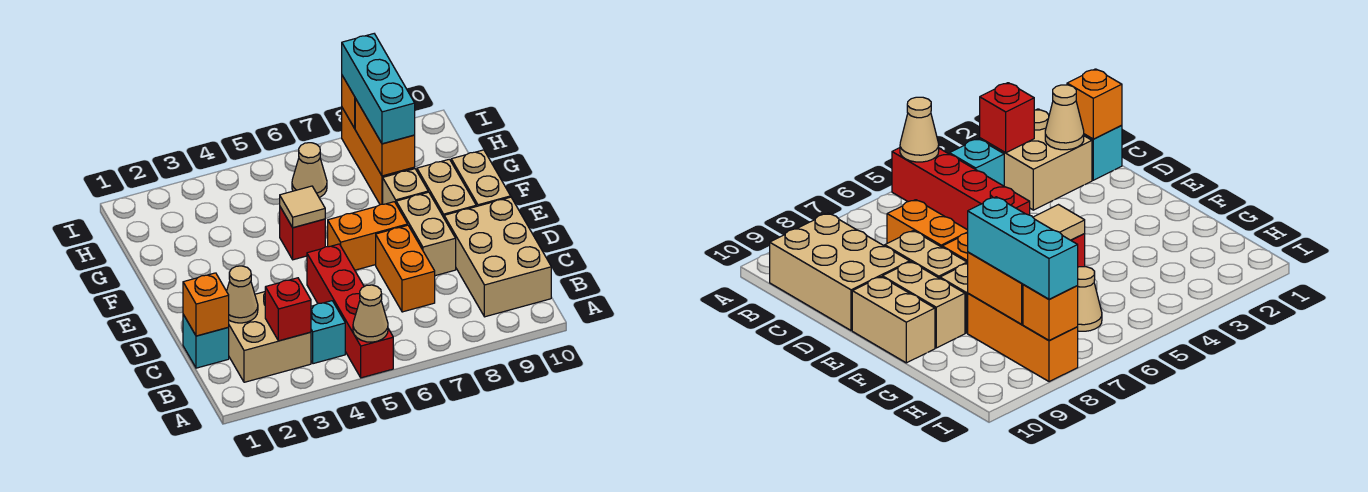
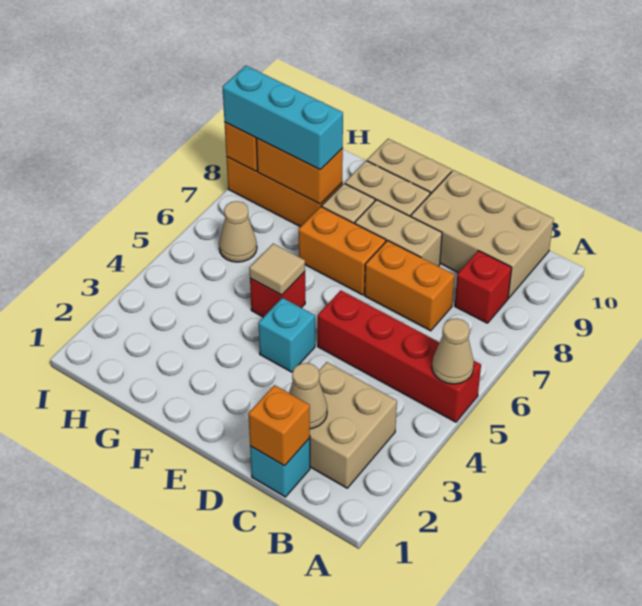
red brick B3 level 2 -> red brick B8 level 1
cyan brick B4 level 1 -> cyan brick E4 level 1
orange brick E6:E7 level 1 -> orange brick E7:F7 level 1

